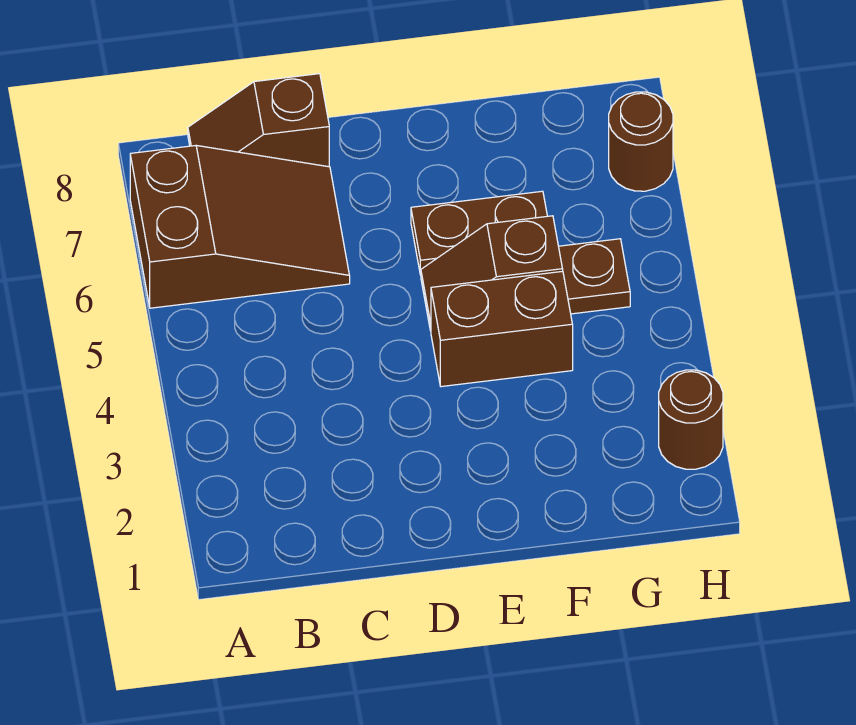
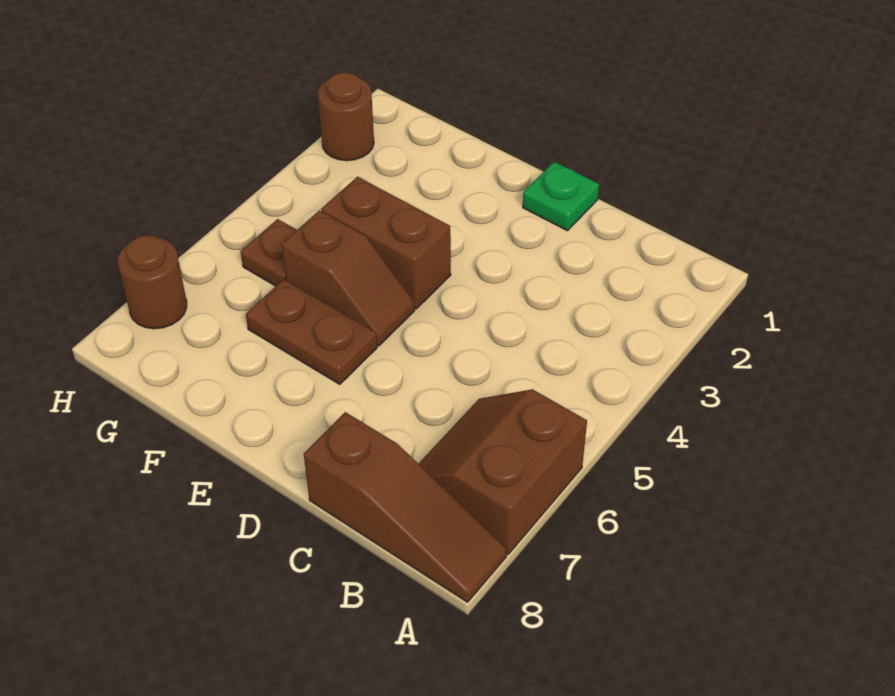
brown slope A6:C7 level 1 top A -> brown slope A6:B7 level 1 top A
brown slope B8:C8 level 1 top C -> brown slope A8:C8 level 1 top C
none -> green plate D1 level 1

